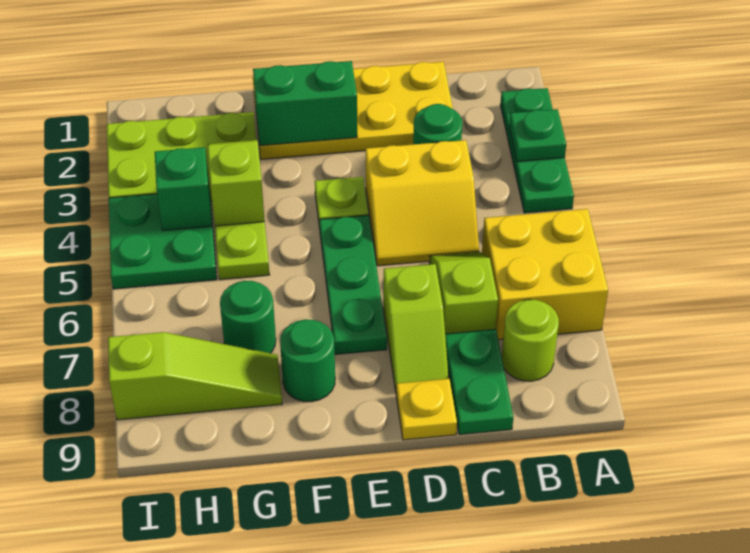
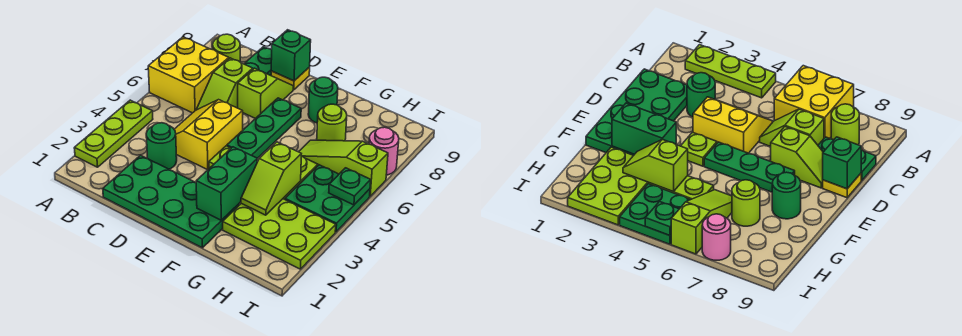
green plate A2:A4 level 1 -> lime plate A2:A4 level 1
green plate A3 level 2 -> green plate I5 level 2
yellow plate C1:F2 level 1 -> green plate C1:F2 level 1
yellow slope C4:D5 level 1 top 4 -> yellow slope C4:D5 level 1 top D
green brick E2:F2 level 2 -> green brick F2:F3 level 2
green round brick G7 level 1 -> lime round brick G7 level 1
lime slope G8:I8 level 1 top I -> lime slope G6:I6 level 1 top I
green brick H4 level 2 -> green brick D9 level 2
none -> pink round brick I7 level 1

